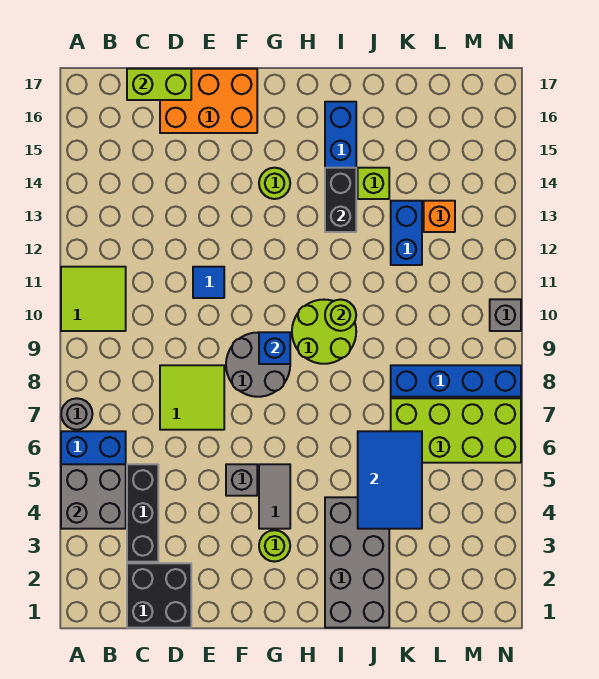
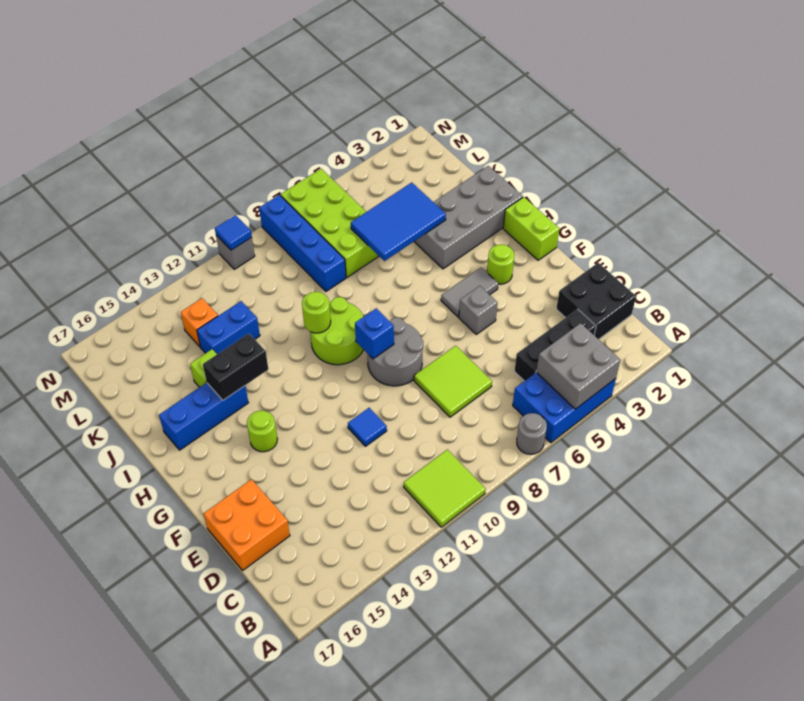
lime brick C17:D17 level 2 -> lime brick G1:H1 level 1
orange brick D16:F17 level 1 -> orange brick D16:E17 level 1
none -> blue tile N10 level 2

